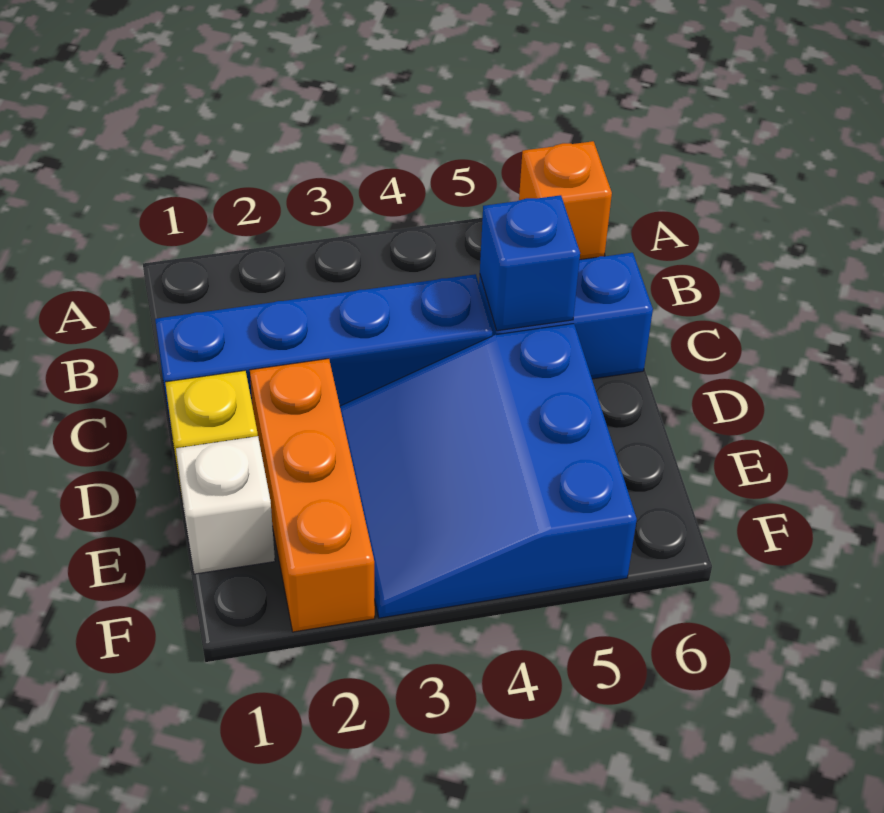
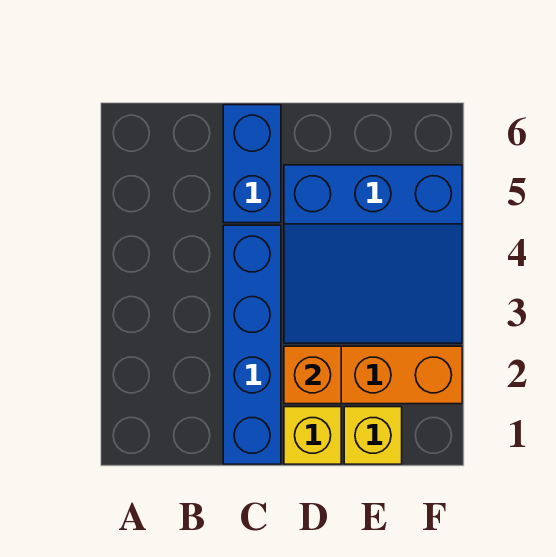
orange brick A6 level 1 -> orange brick D2 level 2
blue brick C5 level 2 -> none
white brick E1 level 1 -> yellow brick E1 level 1

